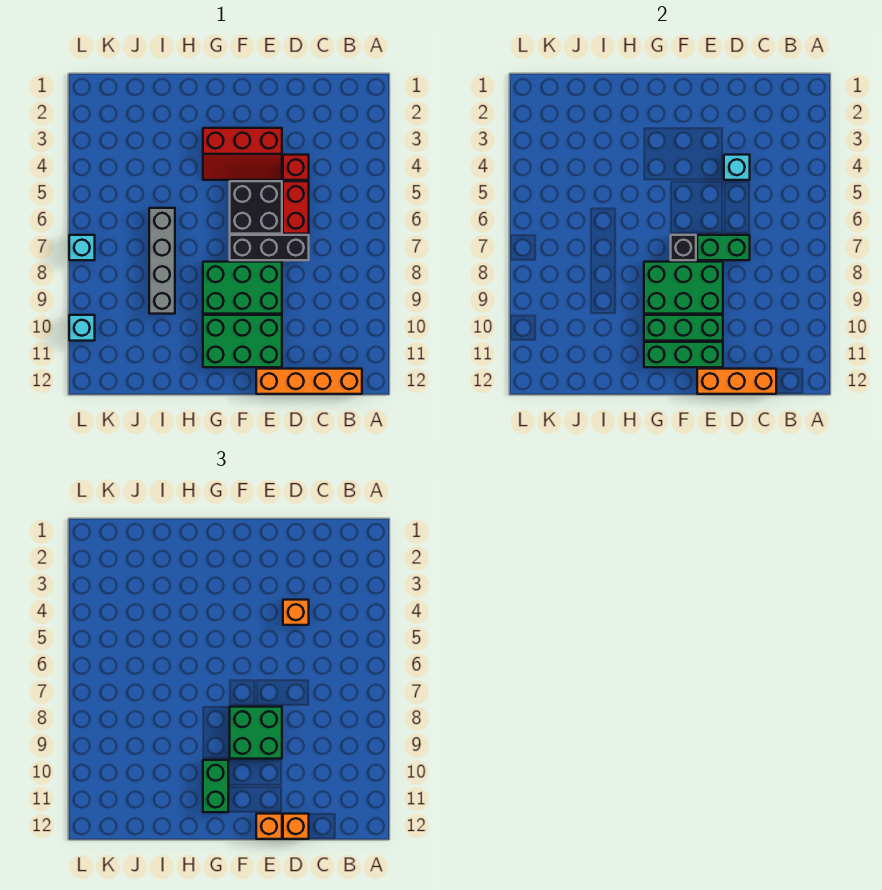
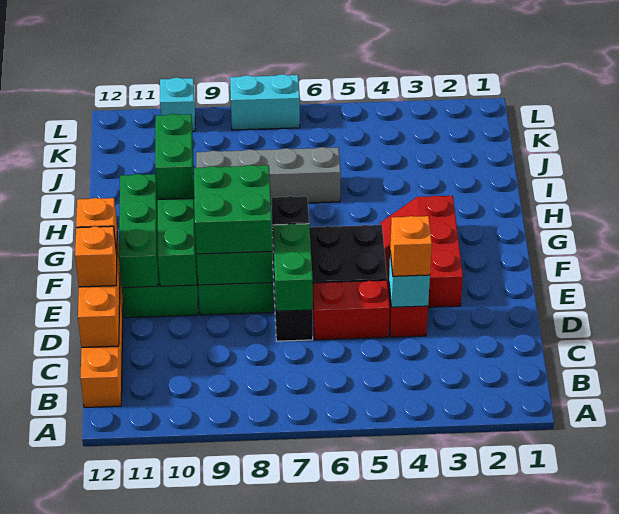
green brick G10:G11 level 3 -> green brick G10:H10 level 3
cyan brick L7 level 1 -> cyan brick L7:L8 level 1

